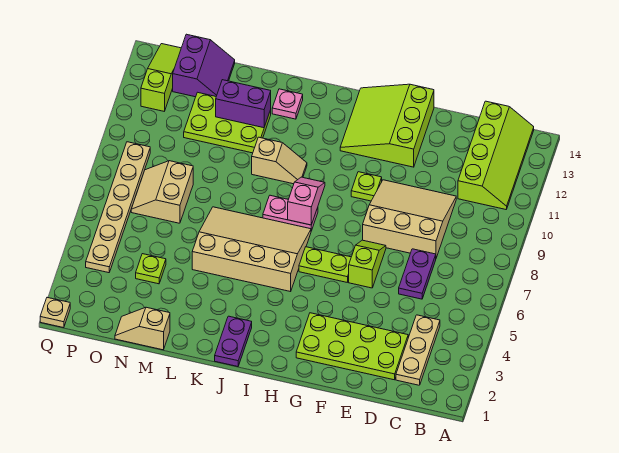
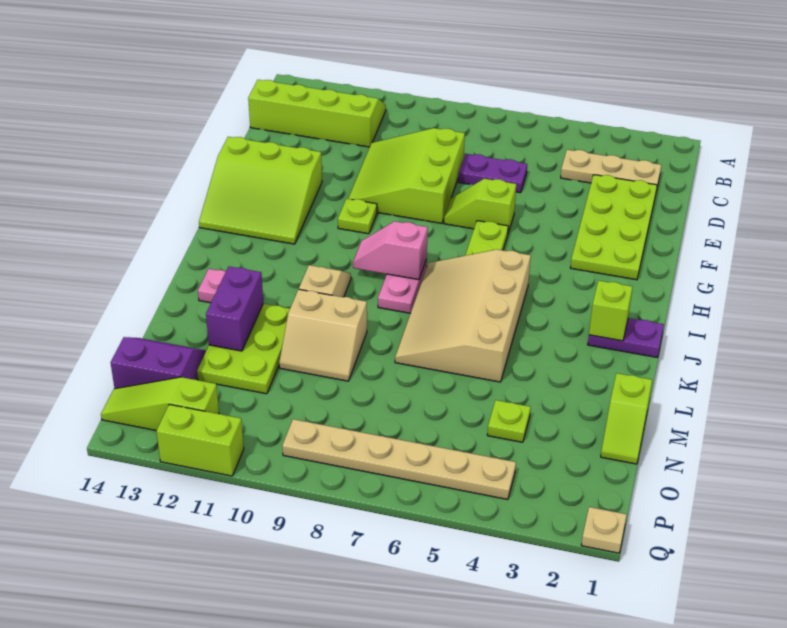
tan slope D8:F10 level 1 top 8 -> lime slope D8:F10 level 1 top 8
none -> lime brick J2 level 2
tan slope M1:N1 level 1 top M -> lime slope M1:N1 level 1 top M
tan slope N7:O8 level 1 top N -> tan slope L9:M10 level 1 top L
none -> lime brick Q11:Q12 level 1

